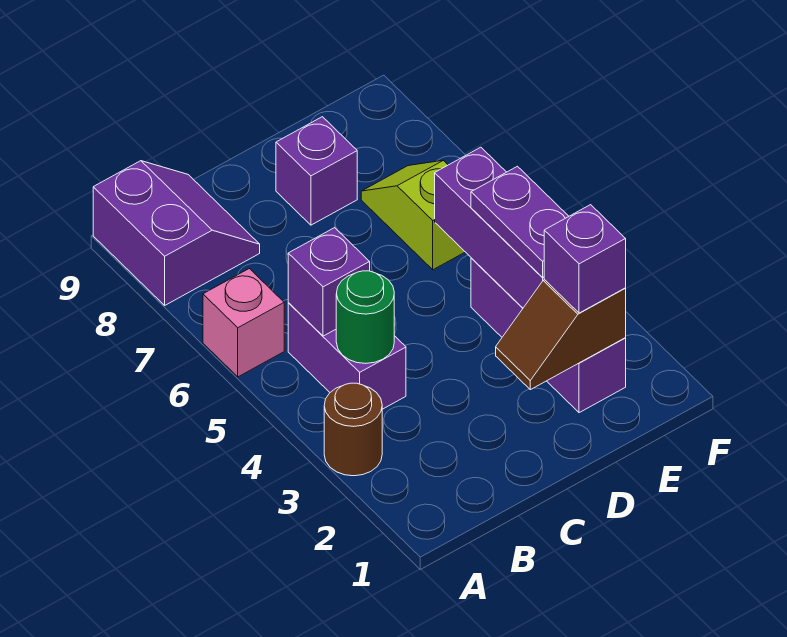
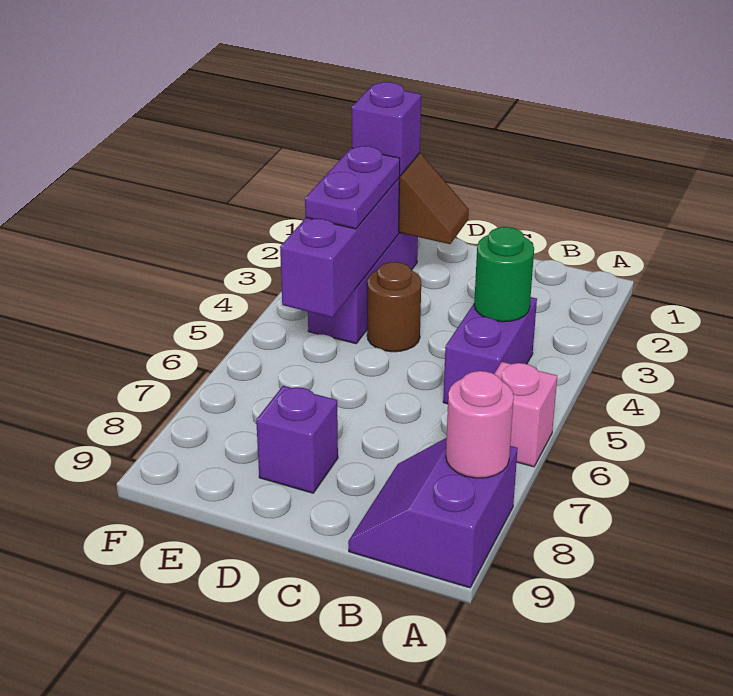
brown round brick A3 level 1 -> brown round brick D4 level 1
none -> pink round brick A8 level 2
purple brick B5 level 2 -> none
lime slope E6:E7 level 1 top 6 -> none

